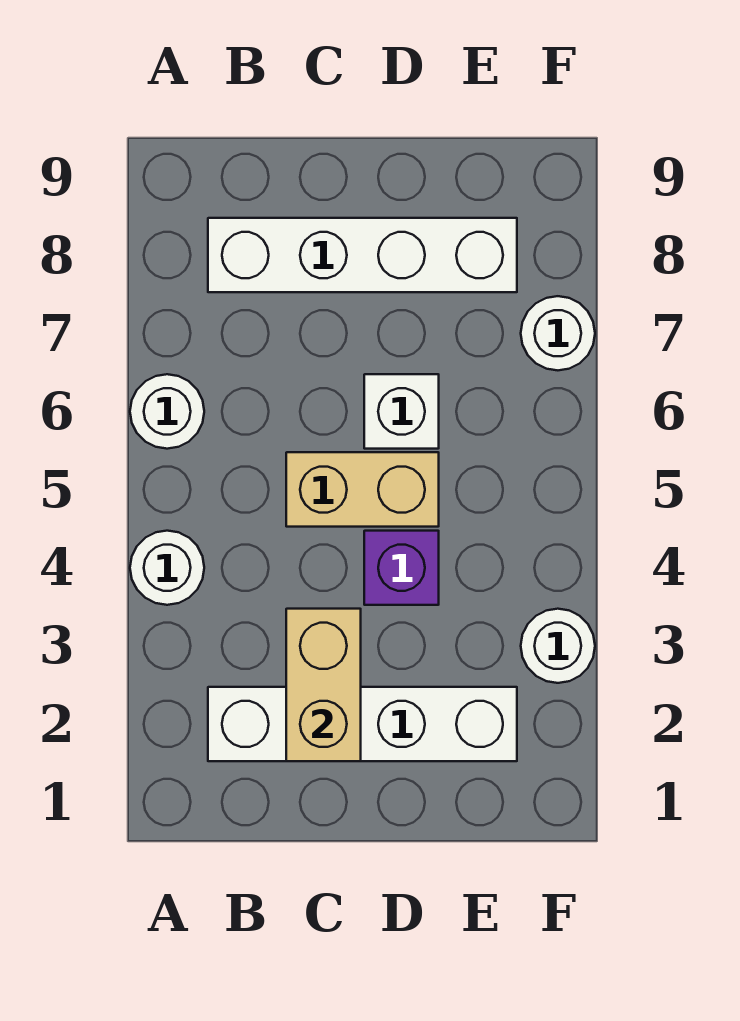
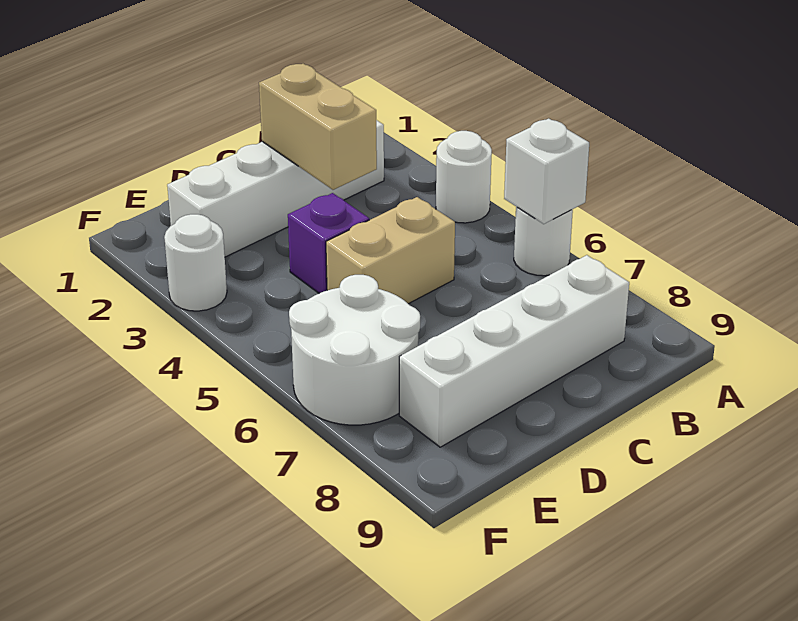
white brick D6 level 1 -> white brick A6 level 2
white round brick F7 level 1 -> white round brick E6:F7 level 1

